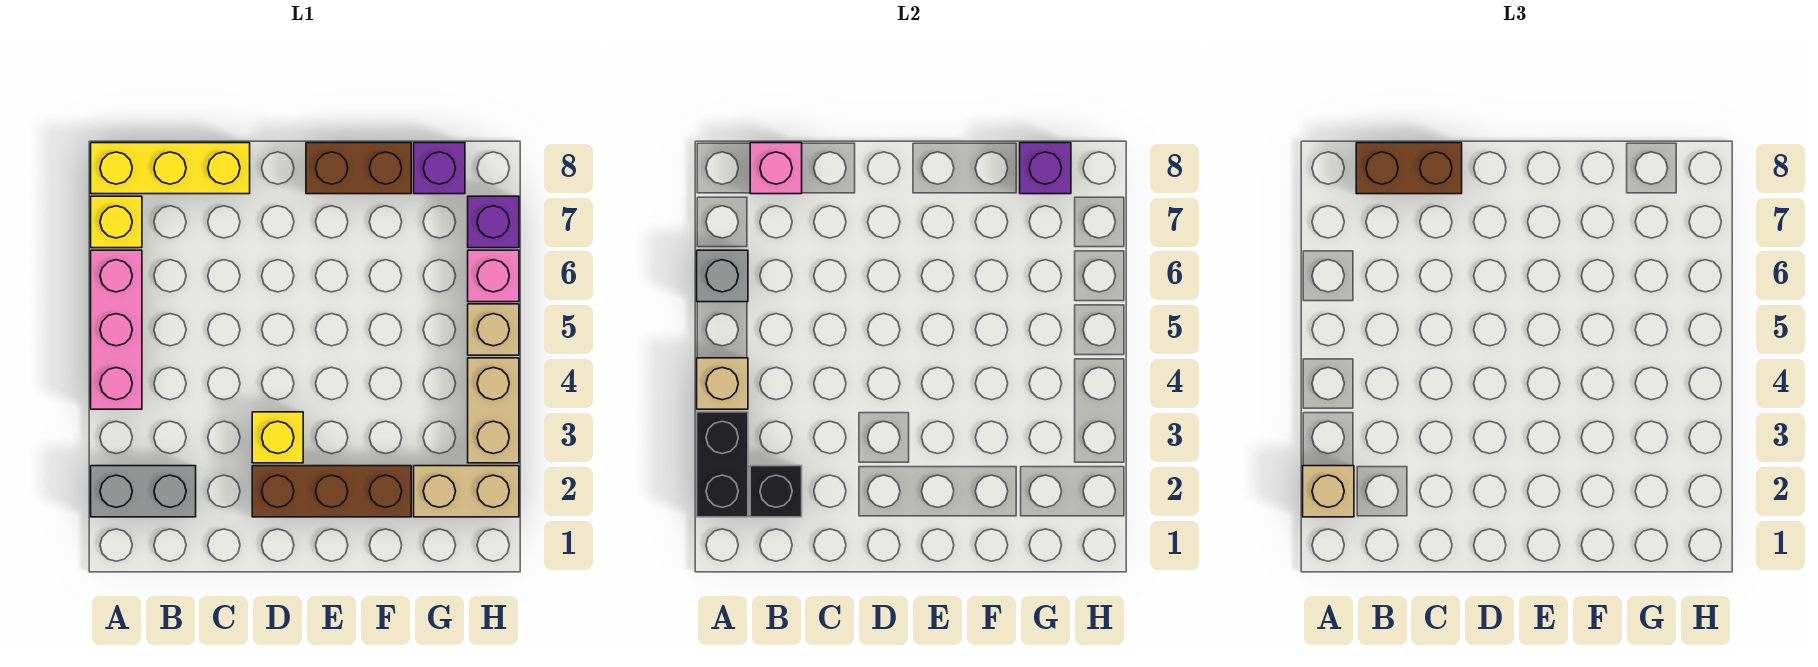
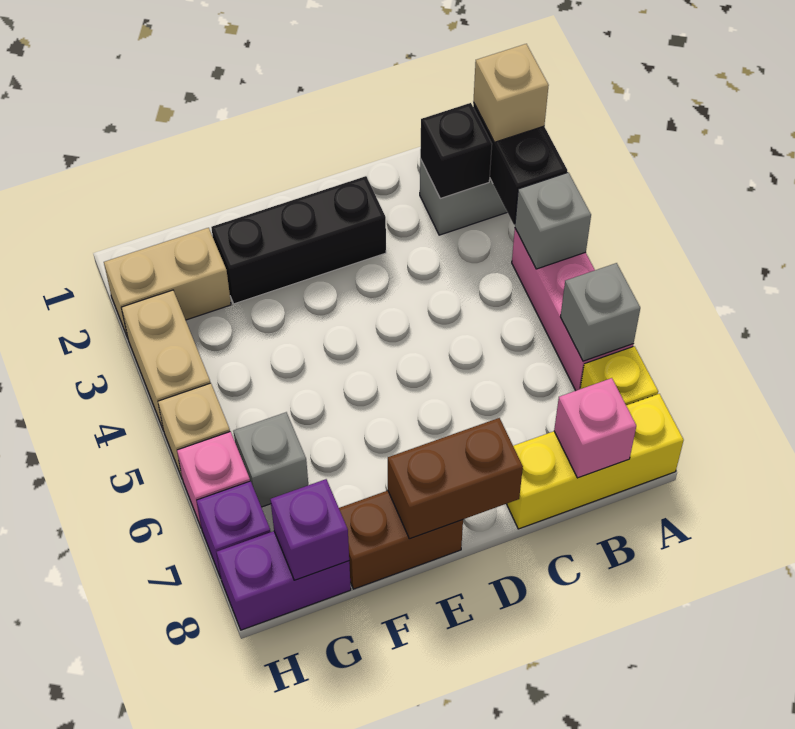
tan brick A4 level 2 -> grey brick A4 level 2
brown brick B8:C8 level 3 -> brown brick D8:E8 level 2
brown brick D2:F2 level 1 -> black brick D2:F2 level 1
yellow brick D3 level 1 -> none
none -> grey brick G6 level 1
purple brick G8 level 1 -> purple brick G8:H8 level 1

